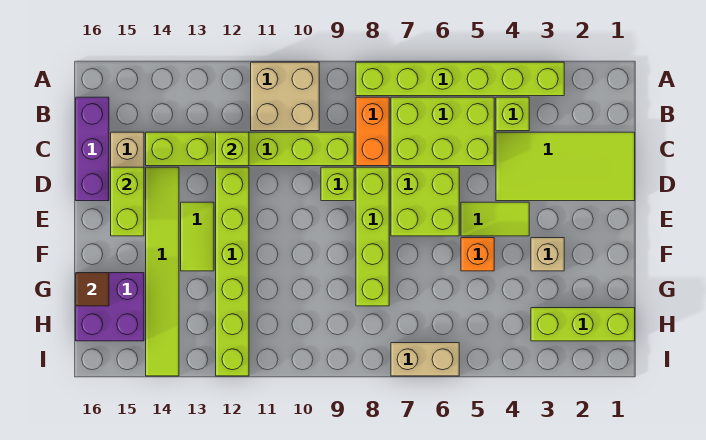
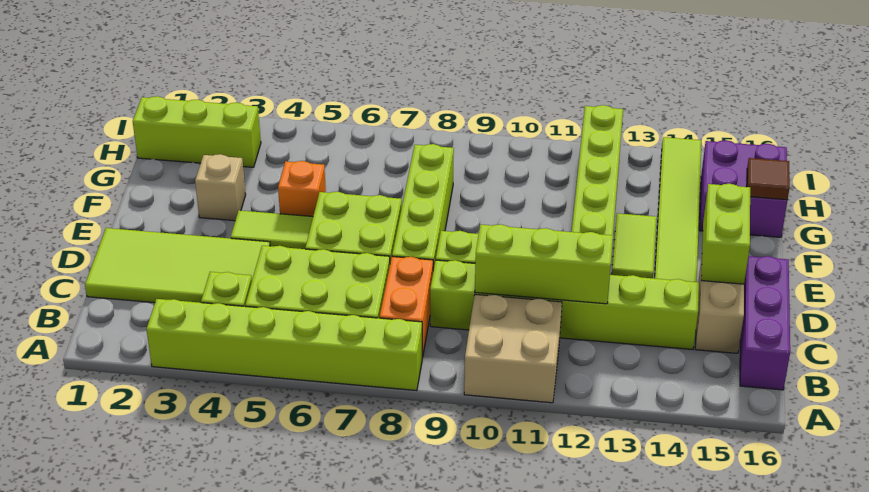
lime brick C12 level 2 -> lime brick C10:C12 level 2
tan brick I6:I7 level 1 -> none

